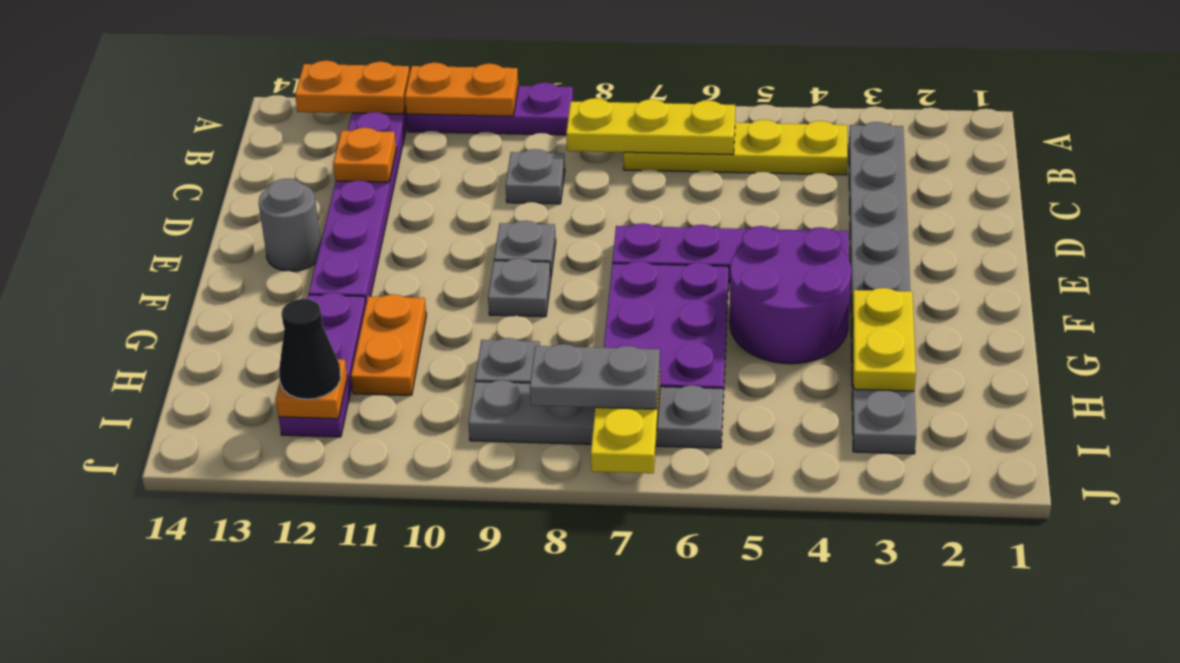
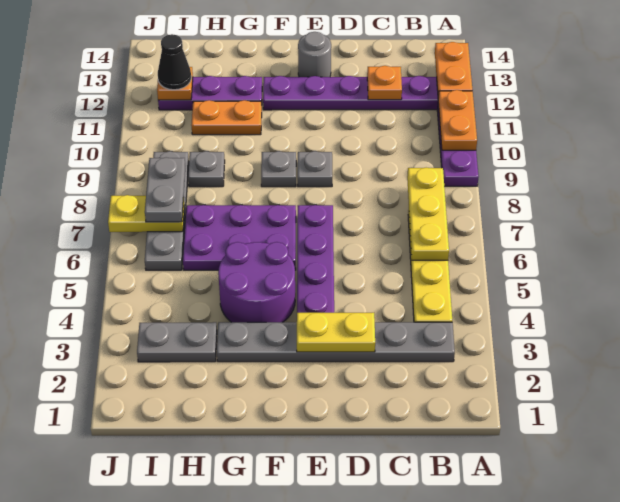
grey plate C9 level 1 -> none
yellow plate G3:H3 level 2 -> yellow plate D3:E3 level 2

